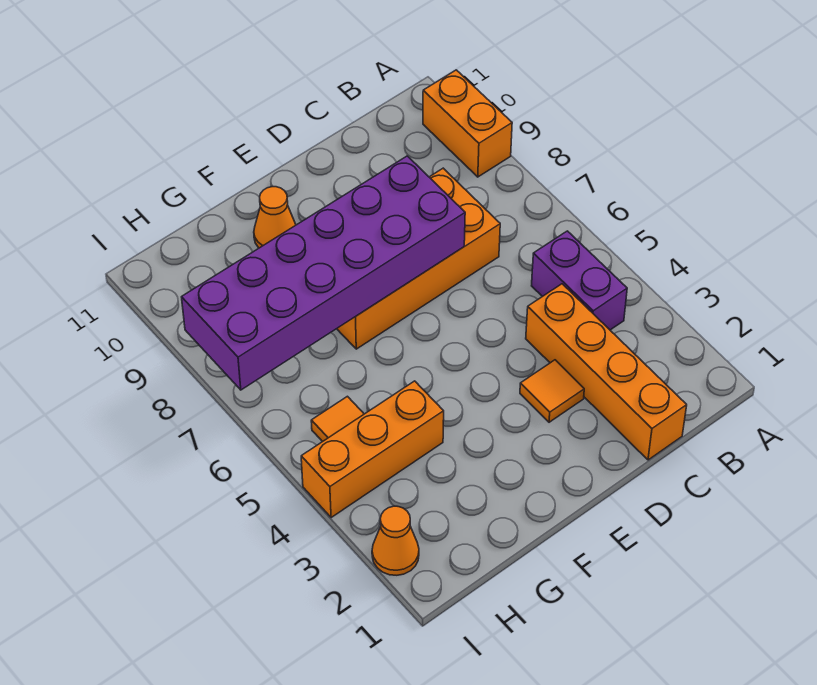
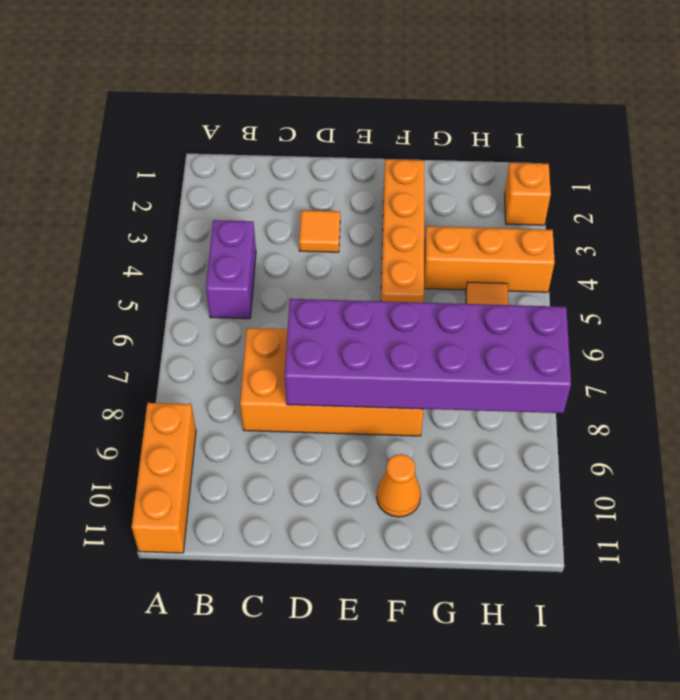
orange brick A9:A10 level 1 -> orange brick A9:A11 level 1
orange brick C1:C4 level 1 -> orange brick F2:F5 level 1
orange cone I2 level 1 -> orange brick I2 level 1

